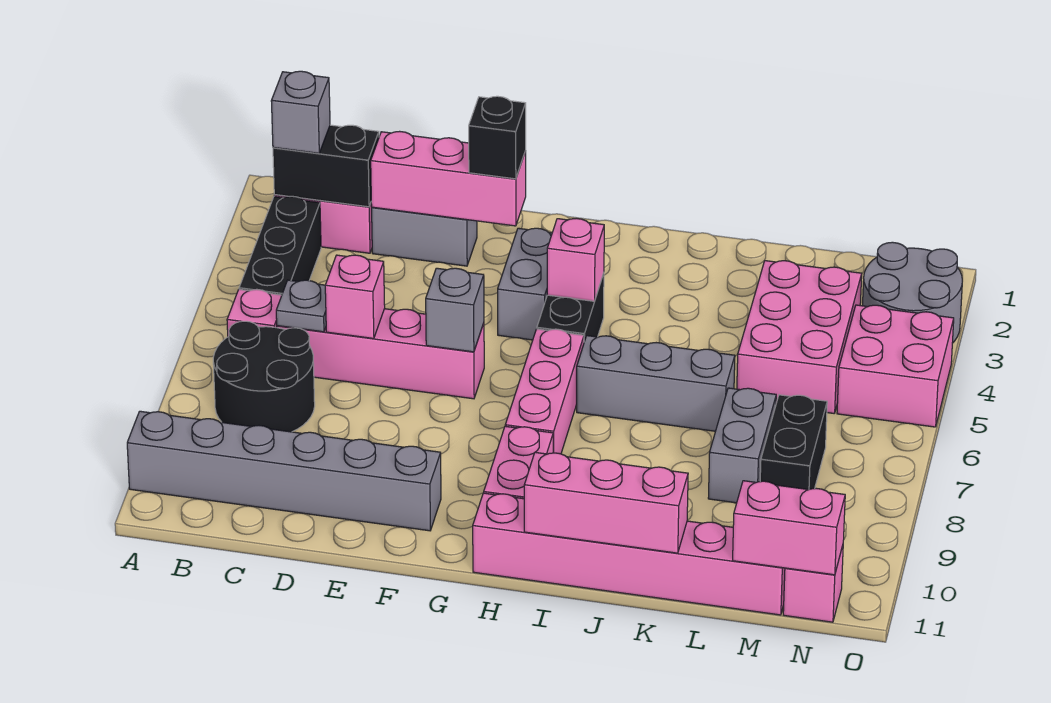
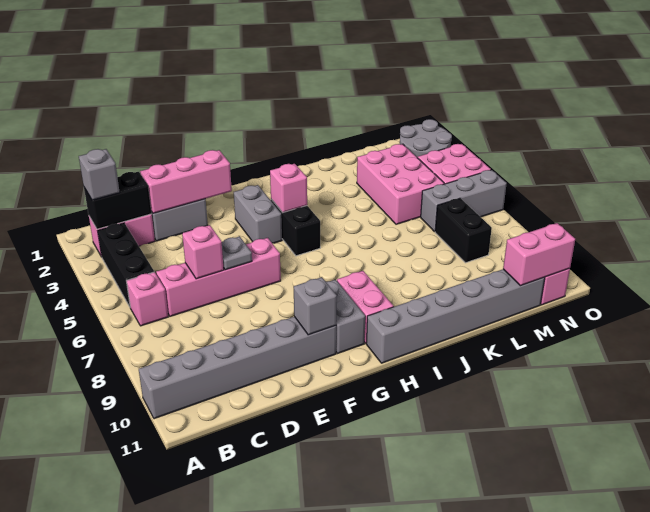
black round brick B7:C8 level 1 -> none
grey plate C6 level 2 -> grey plate E6 level 2
black brick F2 level 3 -> none
grey brick F6 level 2 -> grey brick F10 level 2
pink brick H6:H8 level 1 -> none
pink brick H11:M11 level 1 -> grey brick H11:M11 level 1
grey brick I6:K6 level 1 -> grey brick M6:O6 level 1
pink brick I11:K11 level 2 -> none
grey brick L7:L8 level 1 -> grey brick G9:G10 level 1

